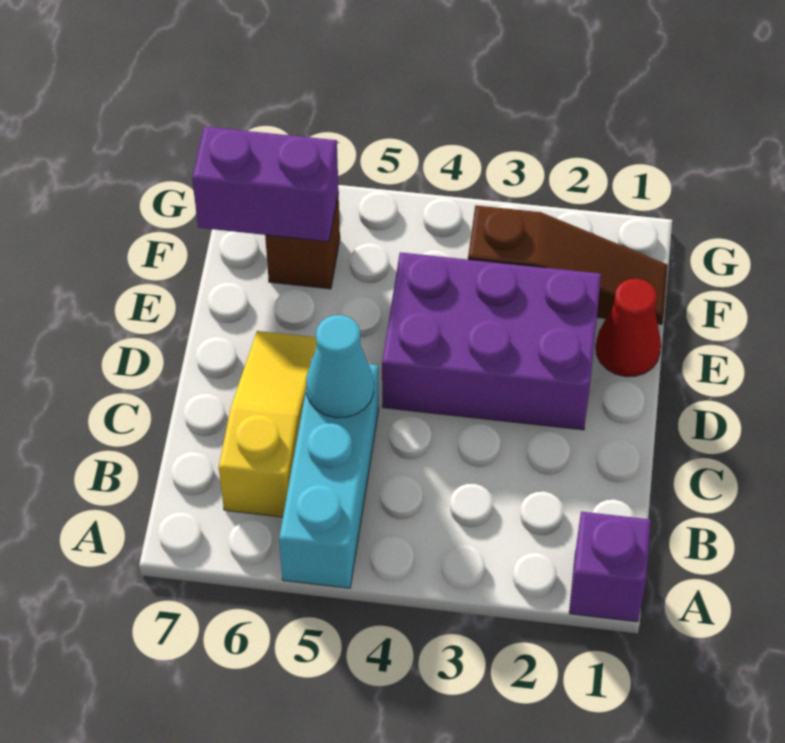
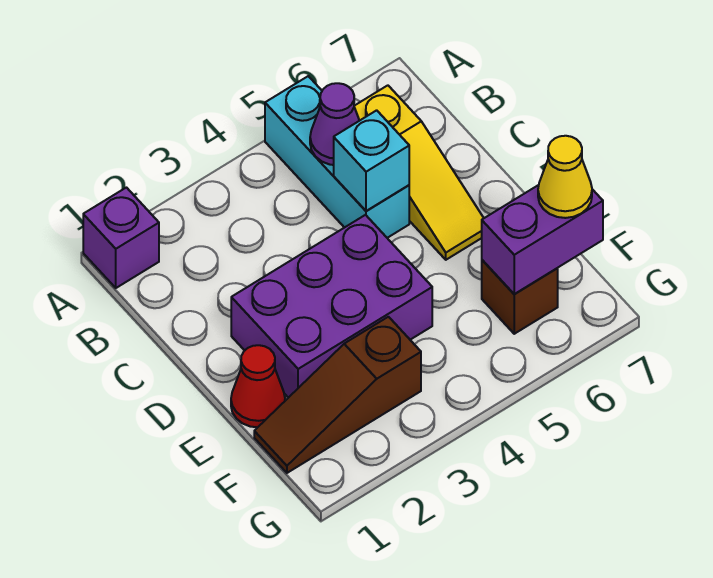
none -> purple cone B5 level 2
cyan cone C5 level 2 -> cyan brick C5 level 2
none -> yellow cone F7 level 3

